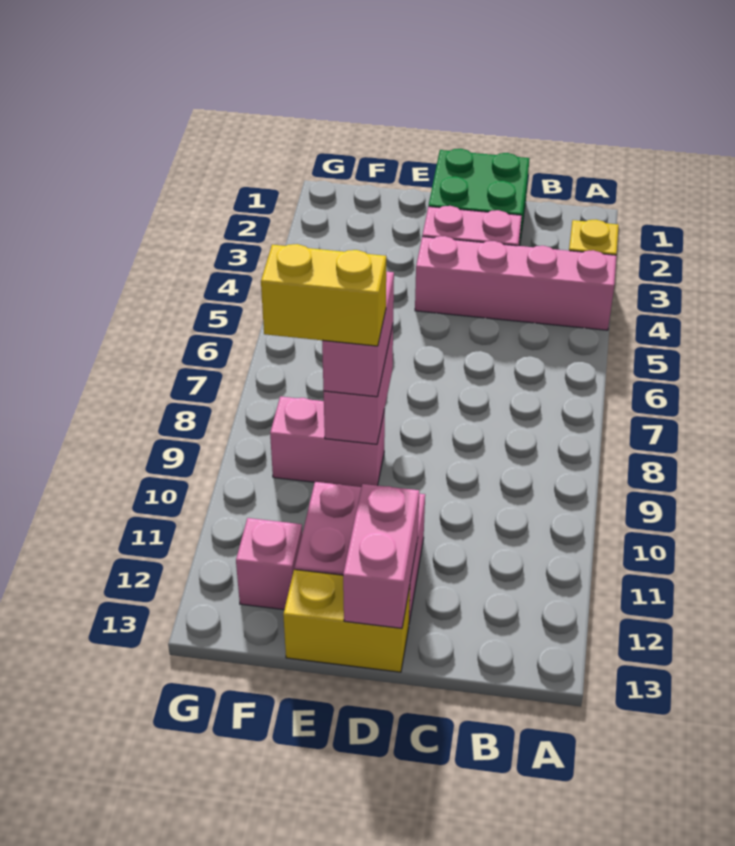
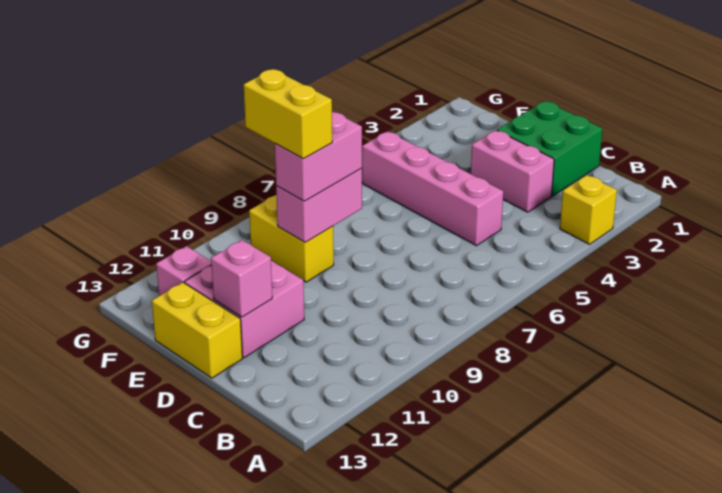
pink brick A4:D4 level 1 -> pink brick C5:F5 level 1
pink brick D12:D13 level 2 -> pink brick D12 level 2
pink brick E9:F9 level 1 -> yellow brick E9:F9 level 1

